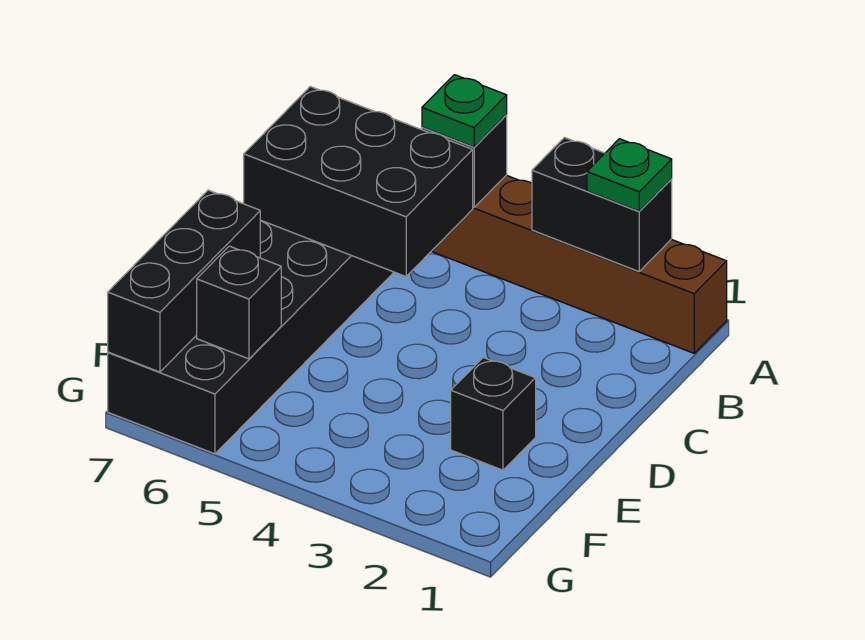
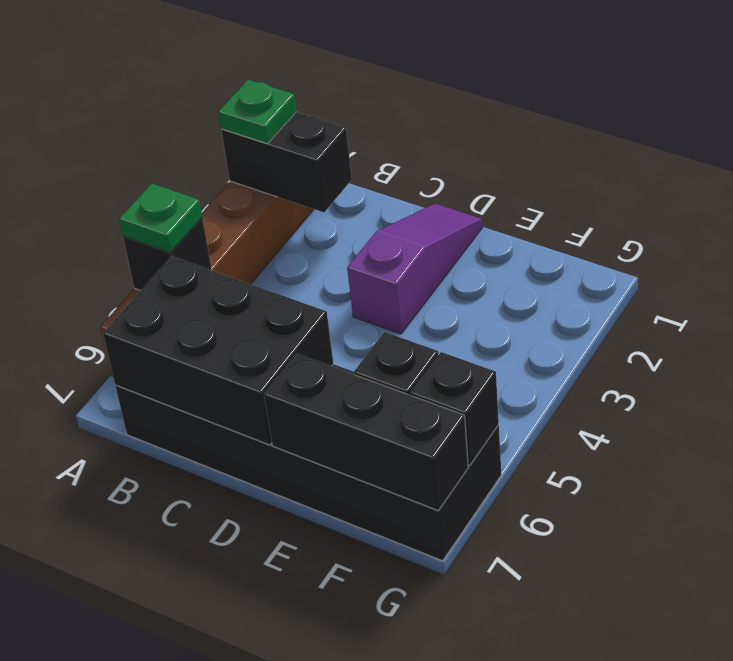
black brick A2:A3 level 2 -> black brick A2:B2 level 2
black brick B5:C7 level 2 -> black brick B6:D7 level 2
none -> purple slope D1:D3 level 1 top 3
black brick E2 level 1 -> black brick G6 level 2

